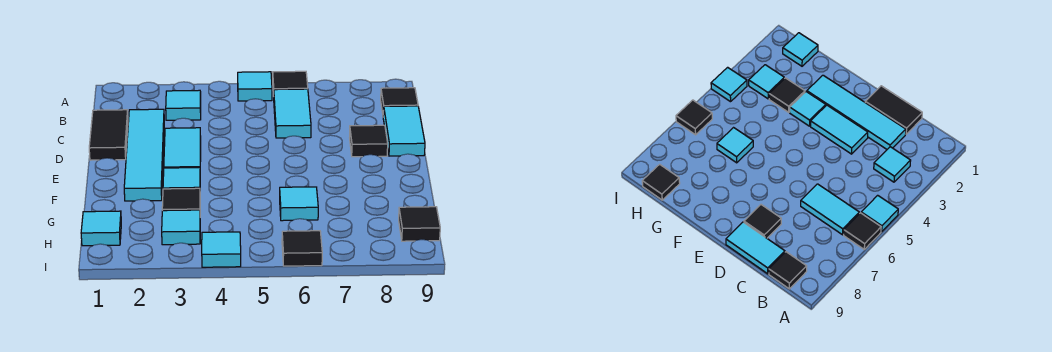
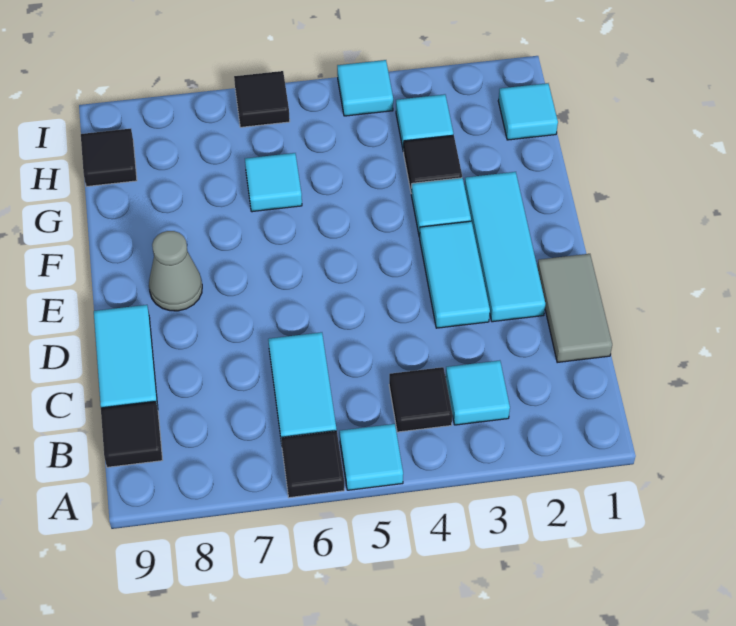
black tile C1:D1 level 1 -> grey tile C1:D1 level 1
cyan tile C2:F2 level 1 -> cyan tile D2:F2 level 1
black tile D8 level 1 -> black tile B4 level 1
none -> grey cone E8 level 1

